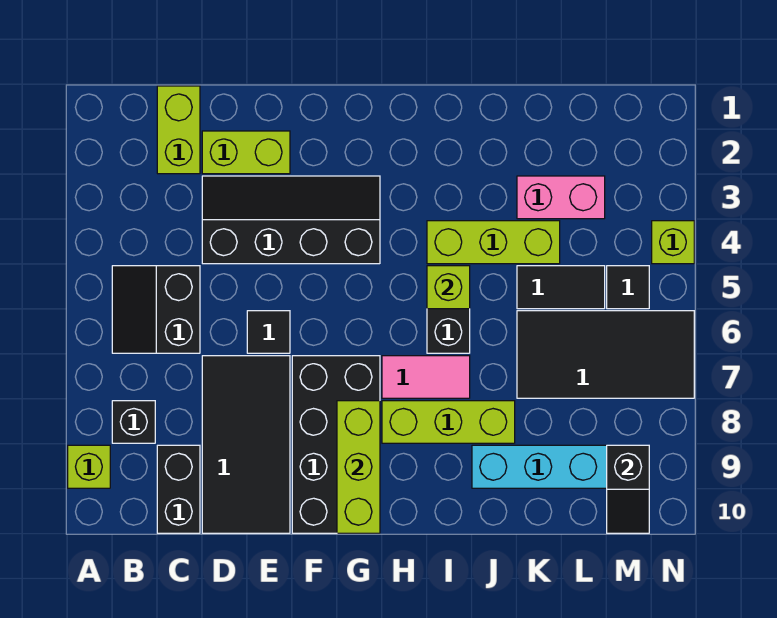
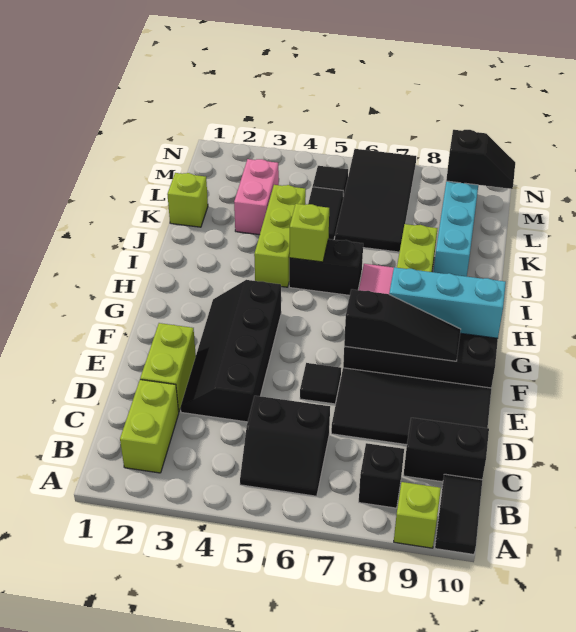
none -> black tile A10:B10 level 1
lime brick C1:C2 level 1 -> lime brick B2:C2 level 1
none -> black slope F7:F9 level 2 top 7
lime brick G8:G10 level 2 -> cyan brick G8:G10 level 2
lime brick N4 level 1 -> lime brick K1 level 1

